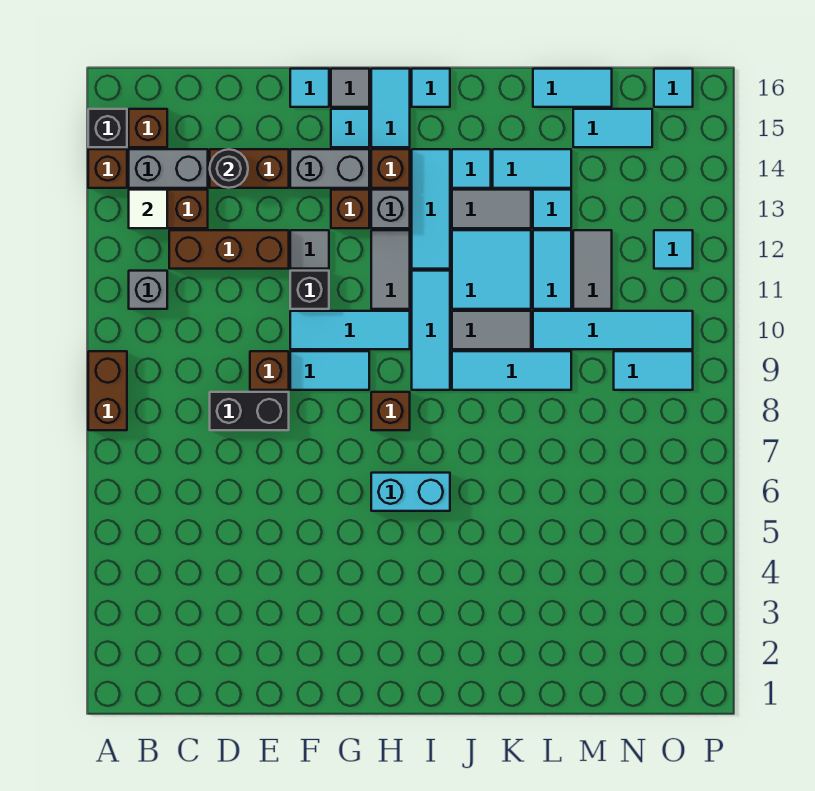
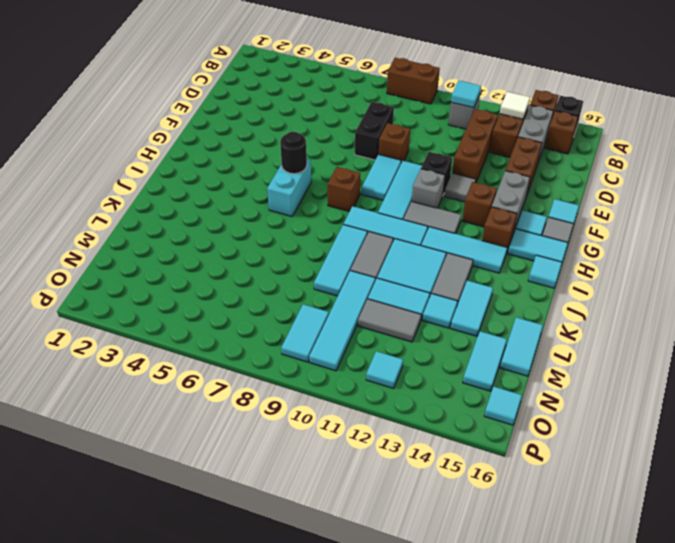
black round brick D14 level 2 -> black round brick H6 level 2
grey brick H13 level 1 -> grey brick G11 level 1
cyan tile J14 level 1 -> cyan tile B11 level 2

